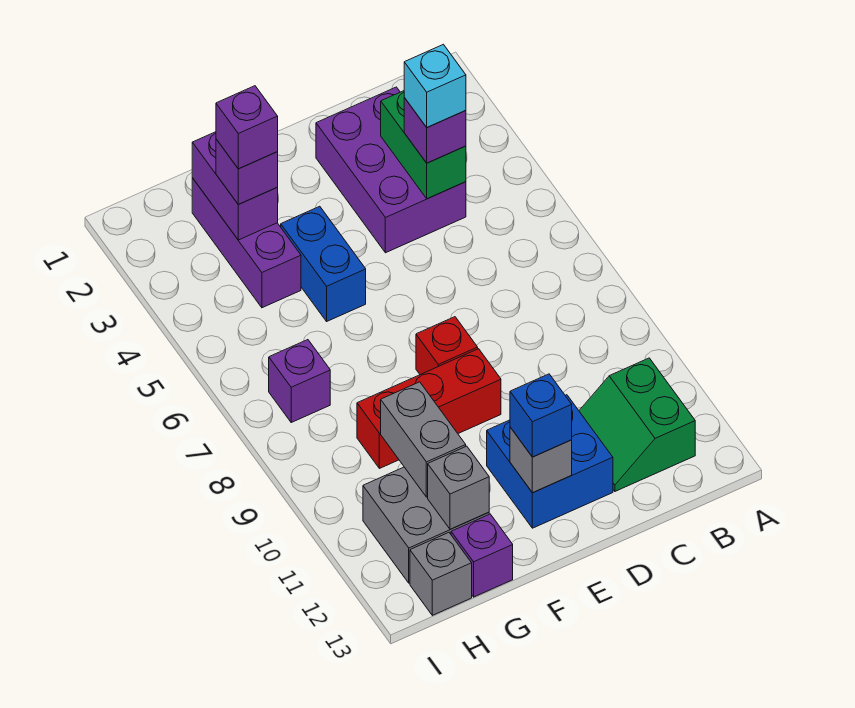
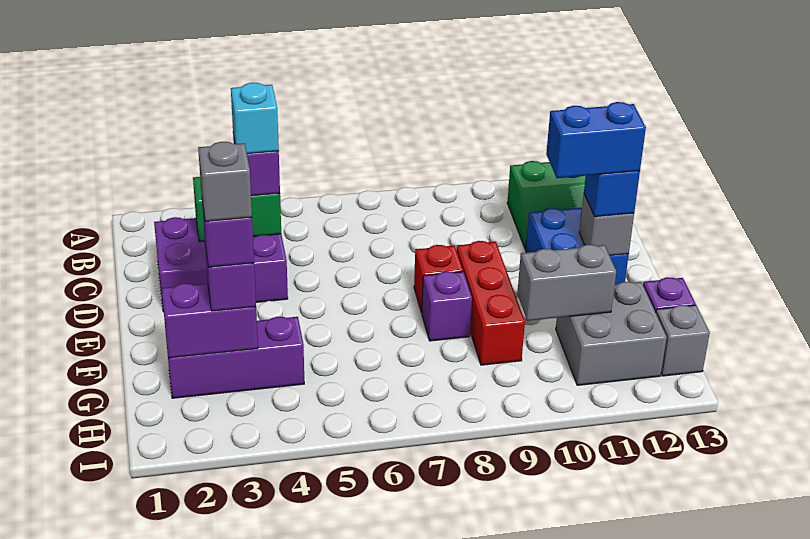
blue brick F4:F5 level 1 -> blue brick E11:E12 level 4
grey brick G12 level 2 -> grey brick G3 level 5
purple brick H7 level 1 -> purple brick F8 level 1

